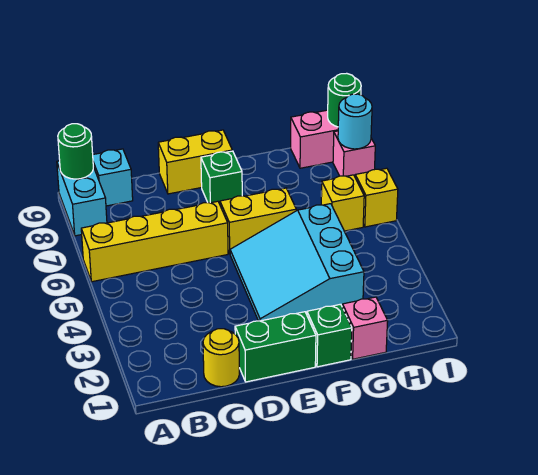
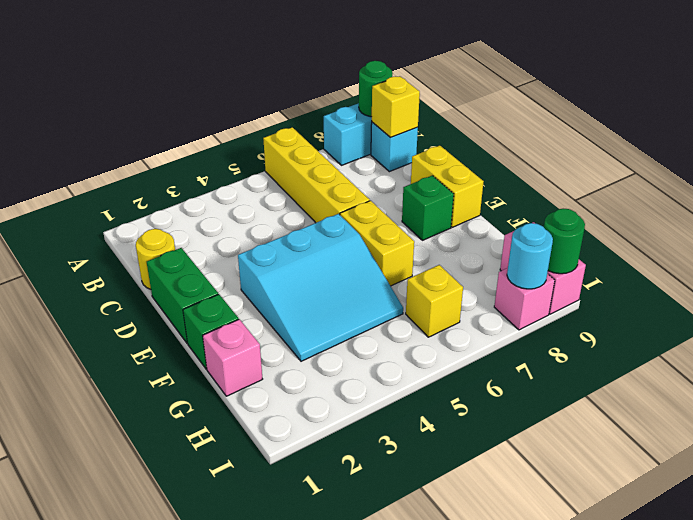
cyan slope E3:G5 level 1 top G -> cyan slope E3:G5 level 1 top E
yellow brick I6 level 1 -> yellow brick B9 level 2

